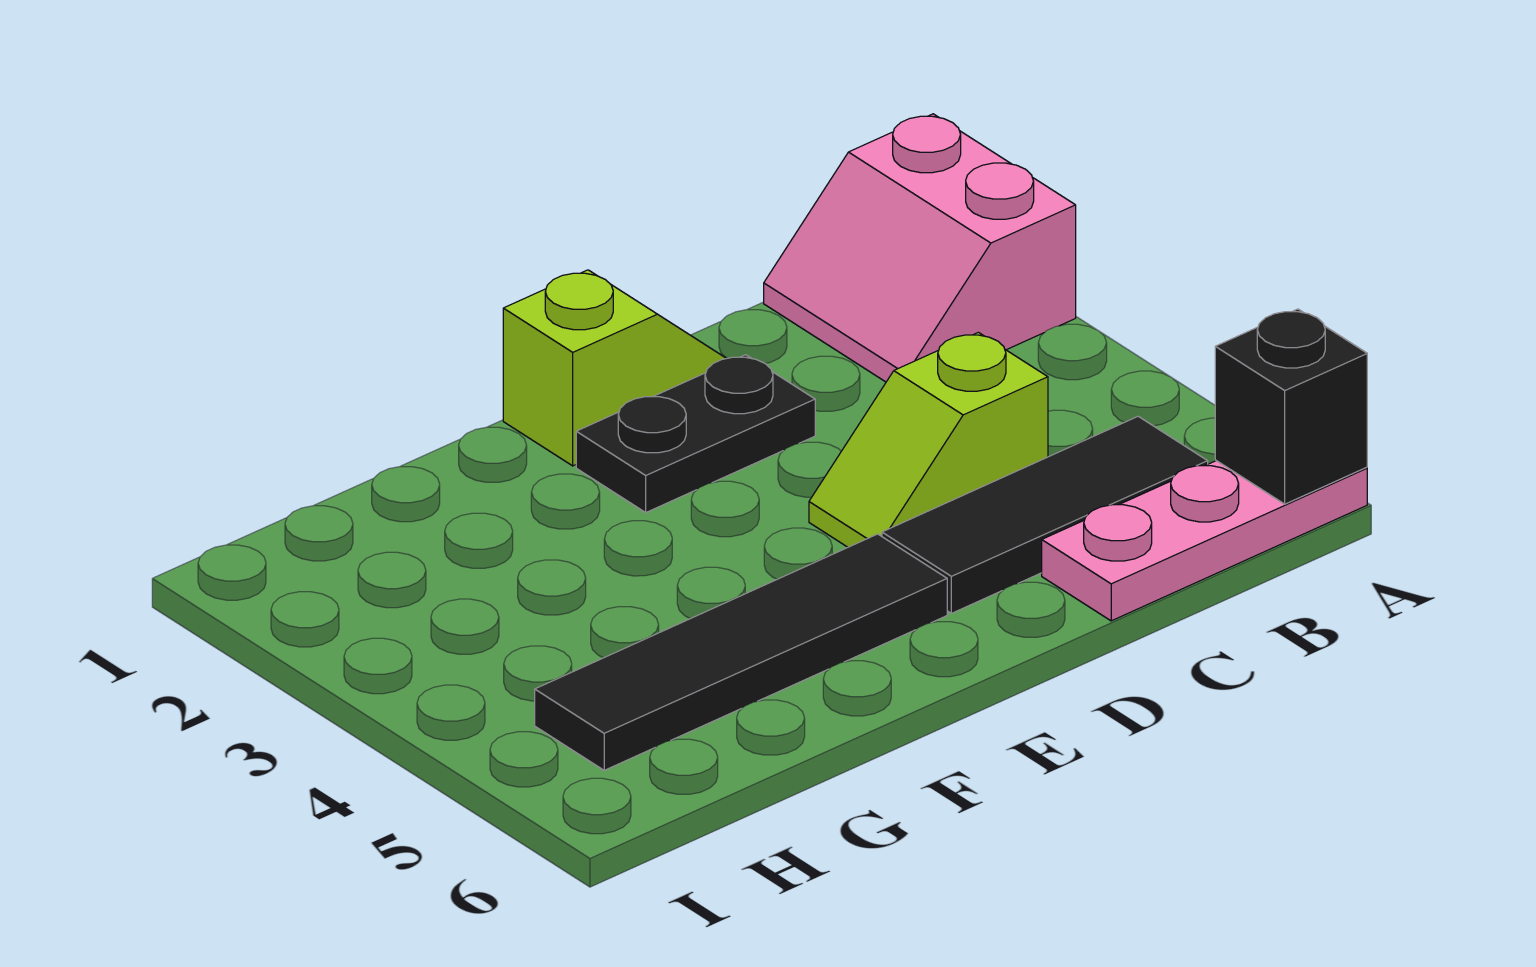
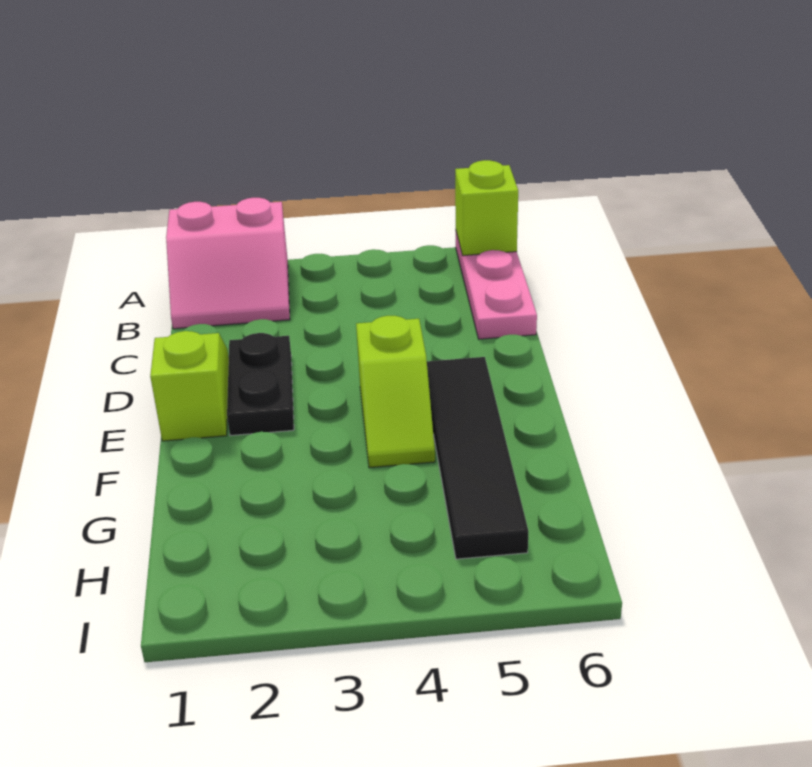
black brick A6 level 2 -> lime brick A6 level 2
black tile B5:D5 level 1 -> none
lime slope C4:D4 level 1 top C -> lime slope E4:F4 level 1 top E

